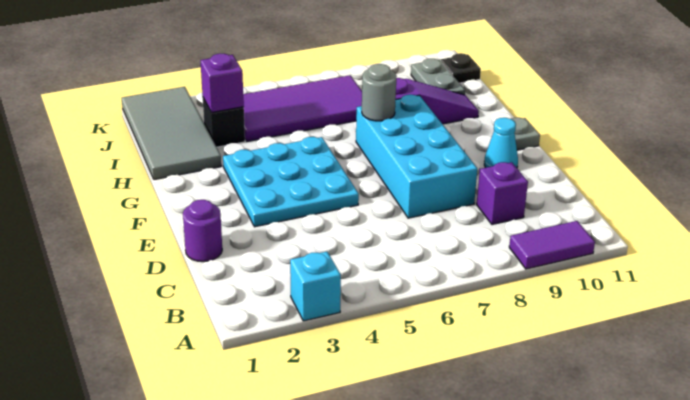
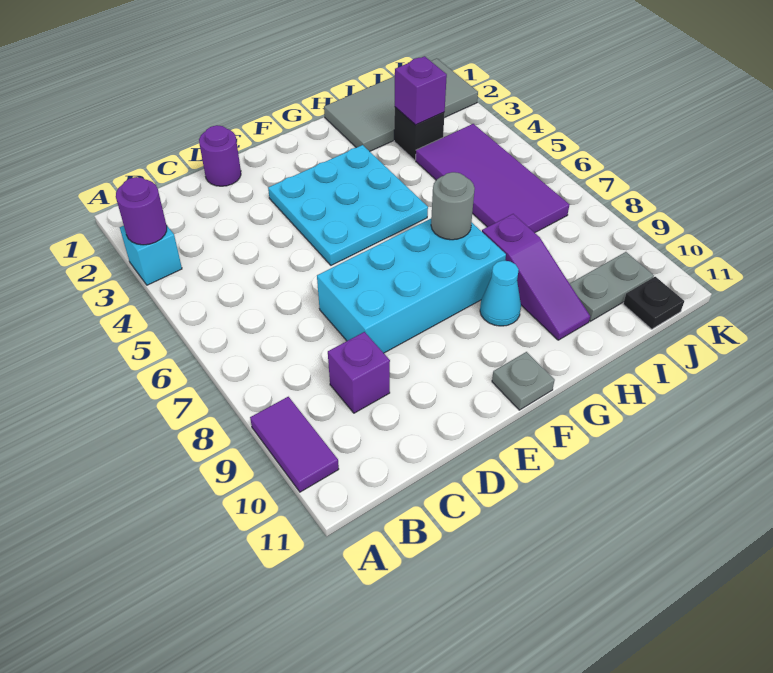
none -> purple round brick A3 level 2
cyan cone E10 level 1 -> cyan cone G9 level 1

